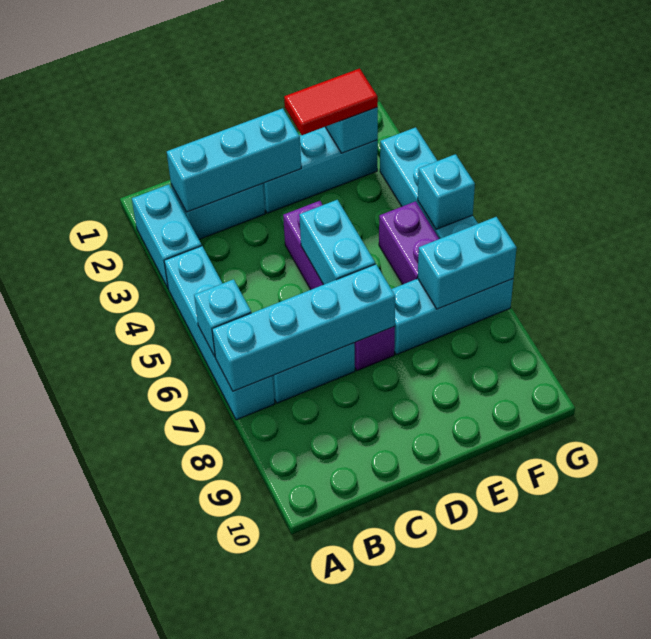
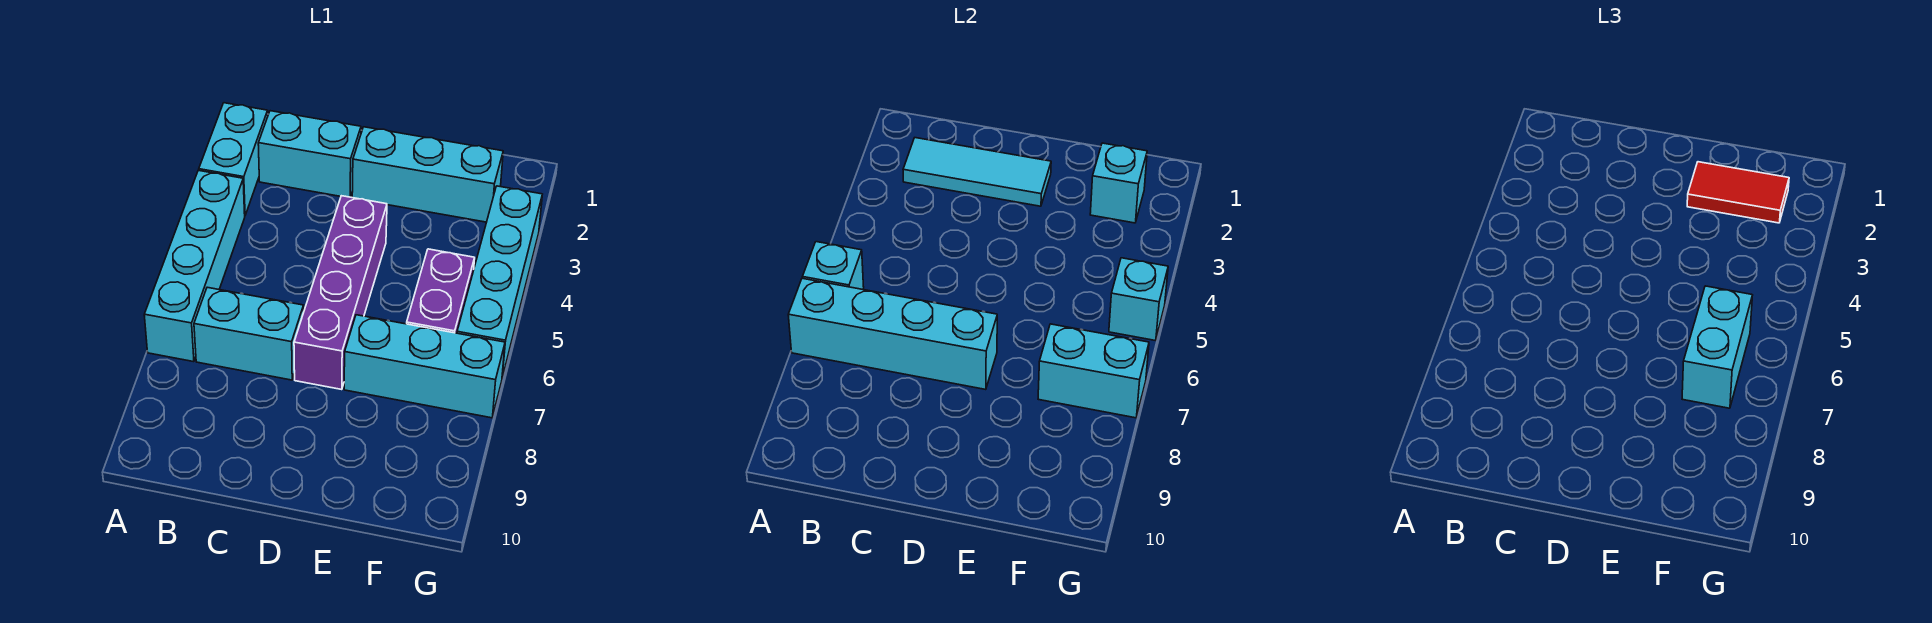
cyan brick B2:D2 level 2 -> cyan tile B2:D2 level 2
cyan brick D5:D6 level 2 -> cyan brick F6:F7 level 3

